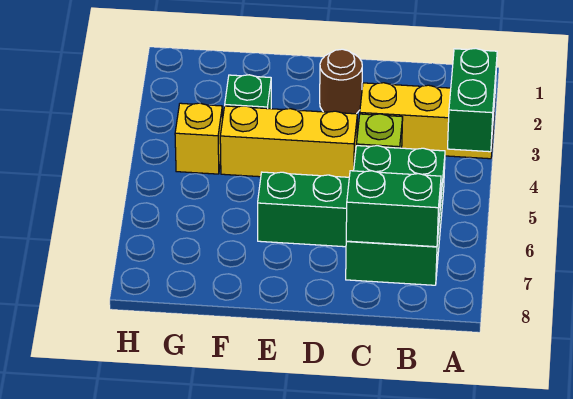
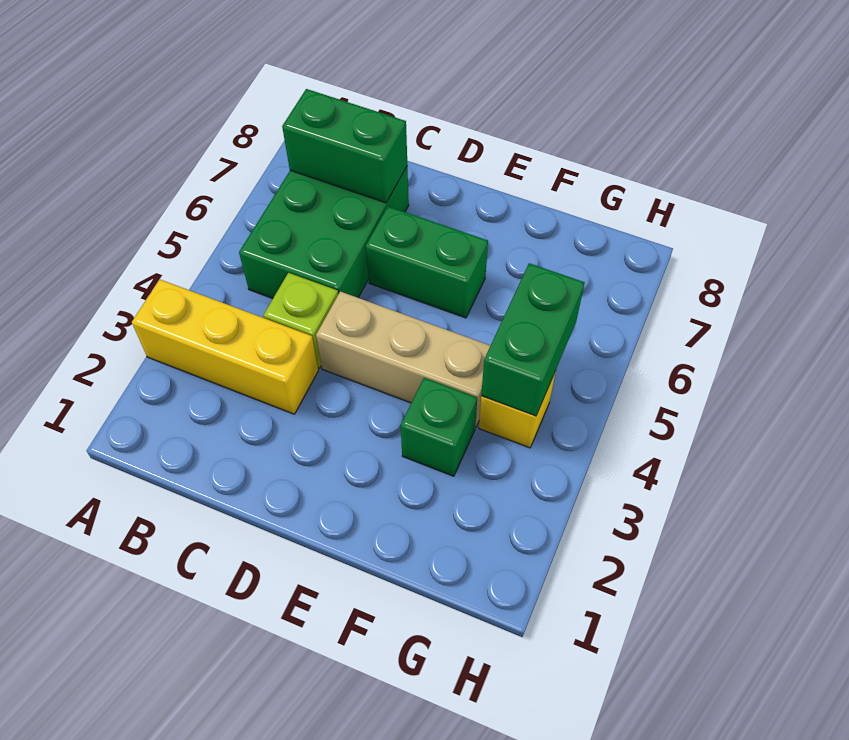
green brick A3:A4 level 2 -> green brick G4:G5 level 2
brown round brick D2 level 1 -> none
yellow brick D4:F4 level 1 -> tan brick D4:F4 level 1

